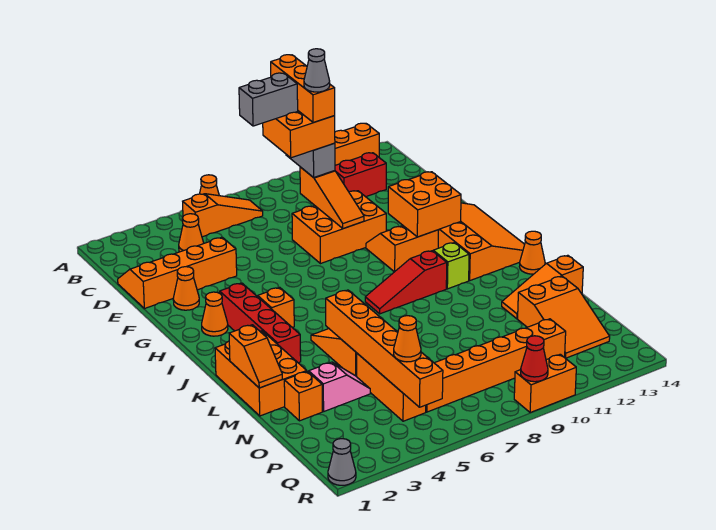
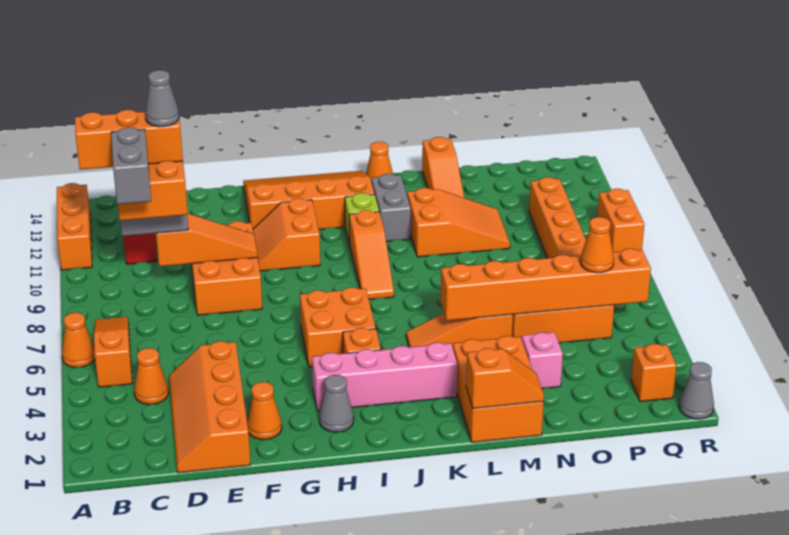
orange brick G11:H12 level 2 -> orange brick H5:I6 level 1
orange cone H2 level 1 -> grey cone H2 level 1
red brick H3:K3 level 1 -> pink brick H3:K3 level 1
red slope J8:J10 level 1 top 10 -> orange slope J8:J10 level 1 top 10
orange brick K1:M2 level 1 -> orange brick L1:M3 level 1
none -> grey brick K11:K12 level 1
orange brick N2 level 1 -> orange brick Q2 level 1
orange slope N12:P13 level 1 top N -> orange slope L10:N11 level 1 top L
red cone R9 level 2 -> none

